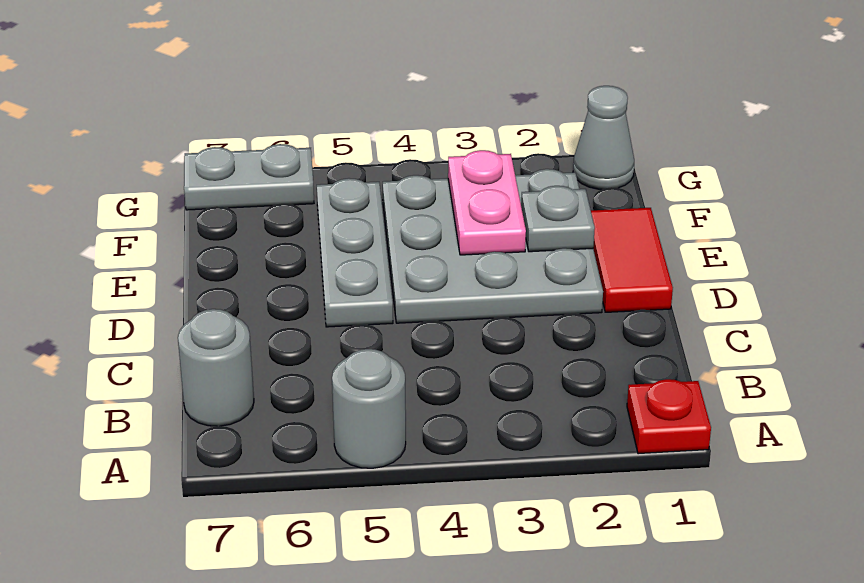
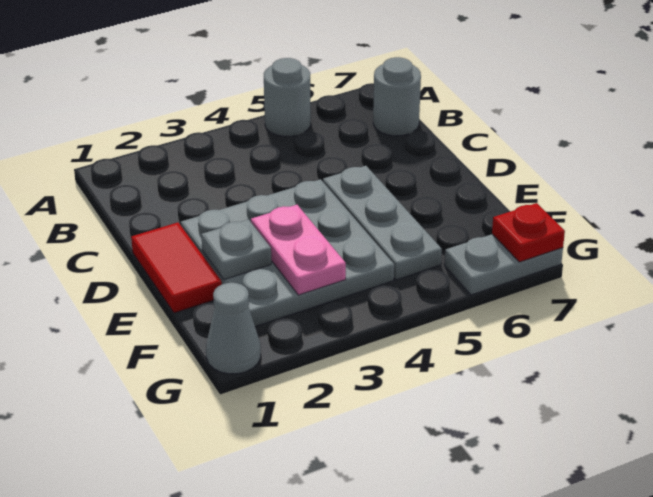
red plate A1 level 1 -> red plate G7 level 2

